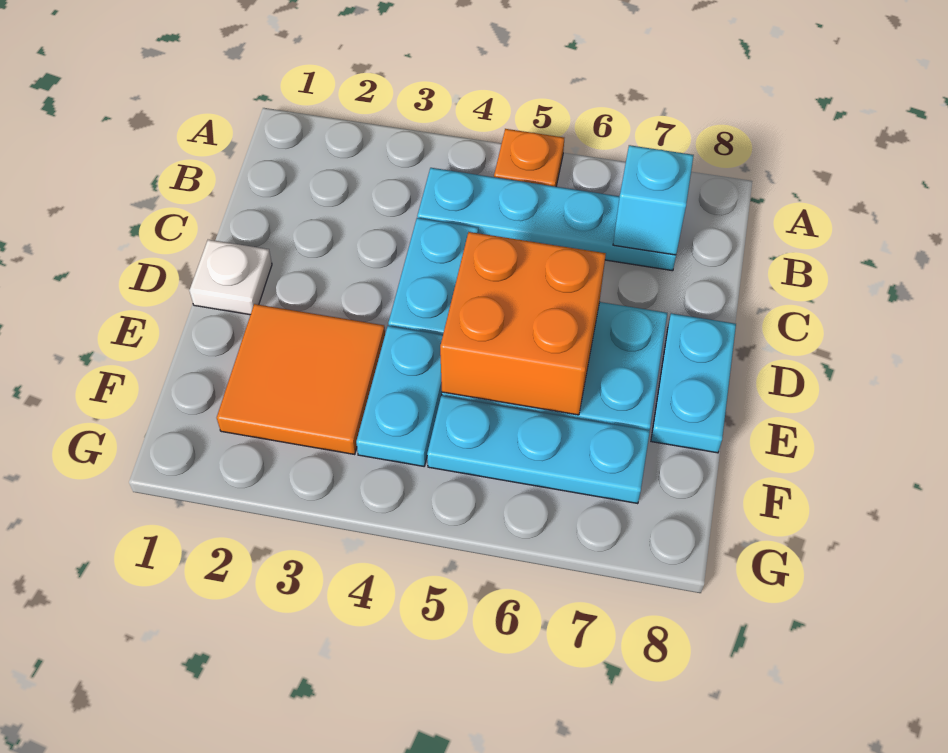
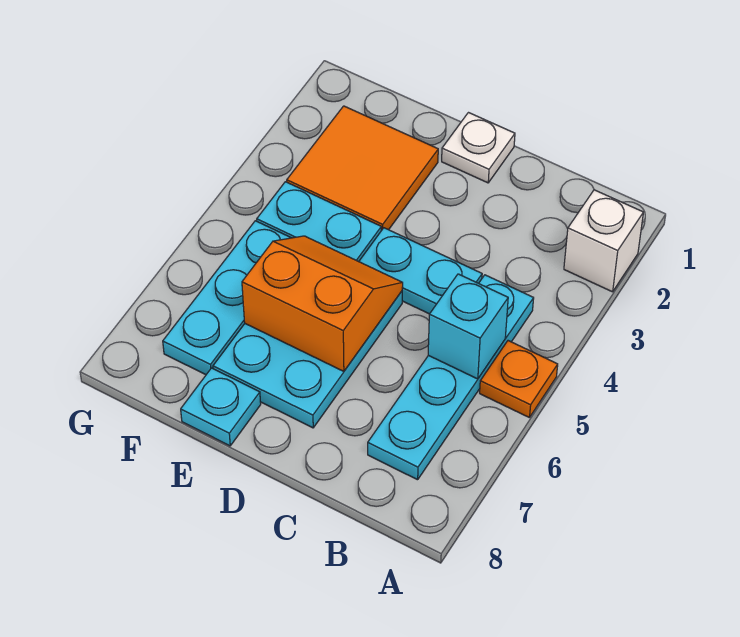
none -> white brick A2 level 1
cyan brick B7 level 2 -> cyan brick B5 level 2
orange brick D5:E6 level 2 -> orange slope D5:E6 level 2 top 6
cyan plate D8:E8 level 1 -> cyan plate E8 level 1

